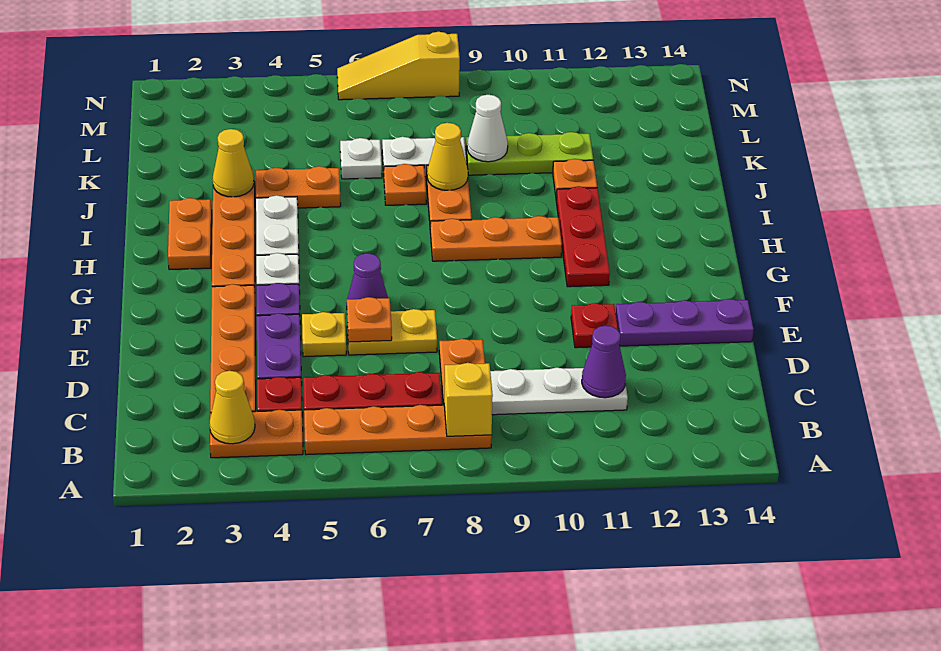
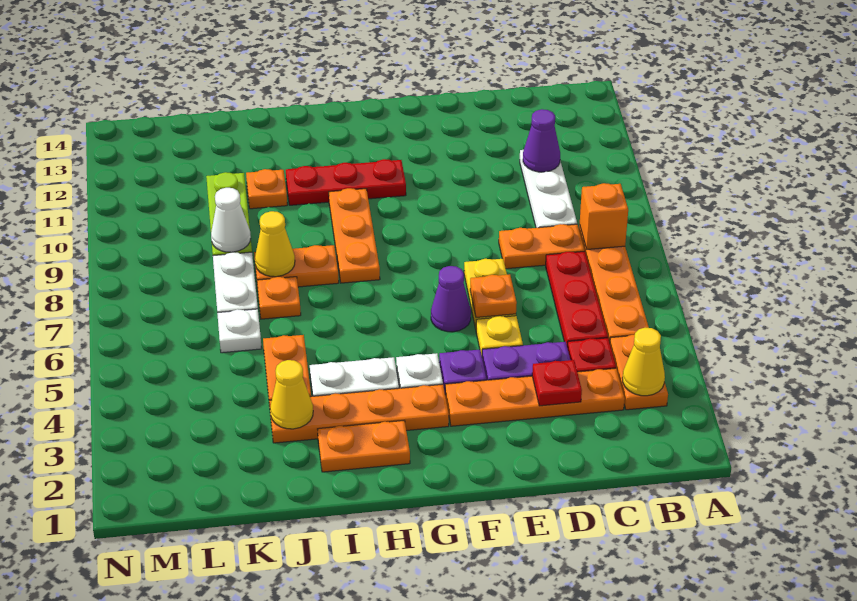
yellow brick B8 level 2 -> orange brick B8 level 2
red plate E11 level 1 -> red plate D3 level 2
purple plate E12:E14 level 1 -> none
yellow slope N6:N8 level 1 top 8 -> none

